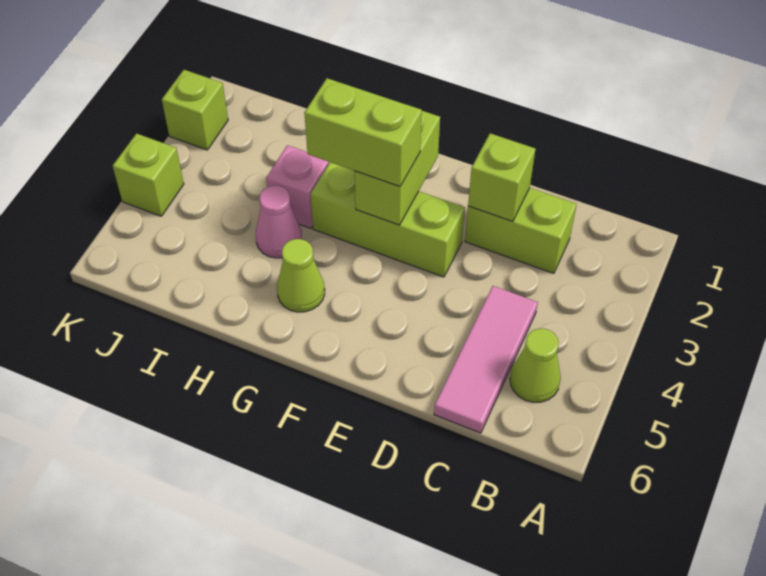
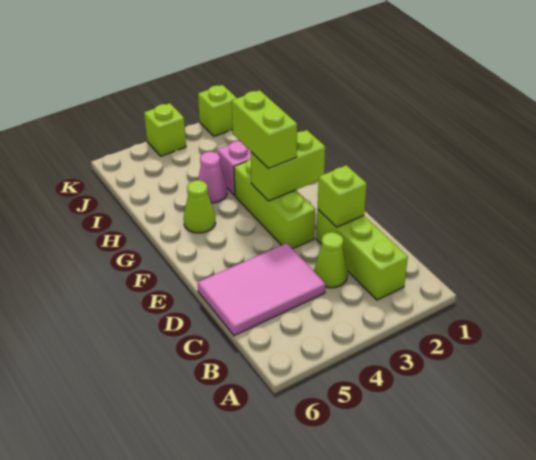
lime cone B5 level 1 -> lime cone C3 level 1
lime brick C2:D2 level 1 -> lime brick B2:D2 level 1
pink tile C4:C6 level 1 -> pink tile C4:D6 level 1

